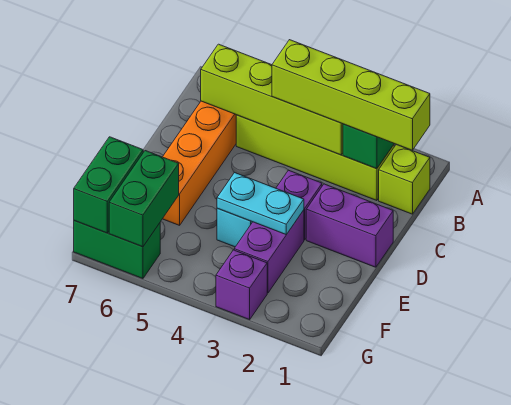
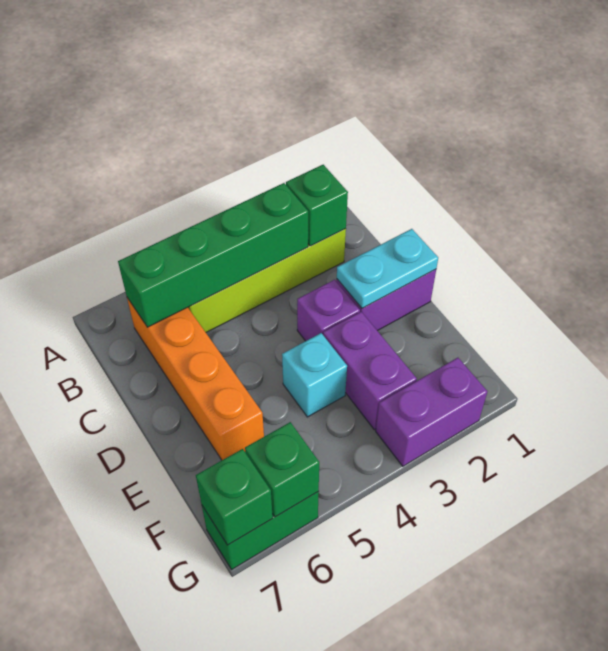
lime brick B1 level 1 -> none
lime brick B1:B4 level 3 -> none
lime brick B3:B6 level 2 -> green brick B3:B6 level 2
cyan plate E3:E4 level 2 -> cyan plate D1:D2 level 2
green brick F6:G6 level 2 -> green brick G6 level 2
green brick F7:G7 level 2 -> green brick G7 level 2
purple brick G3 level 1 -> purple brick G2:G3 level 1

